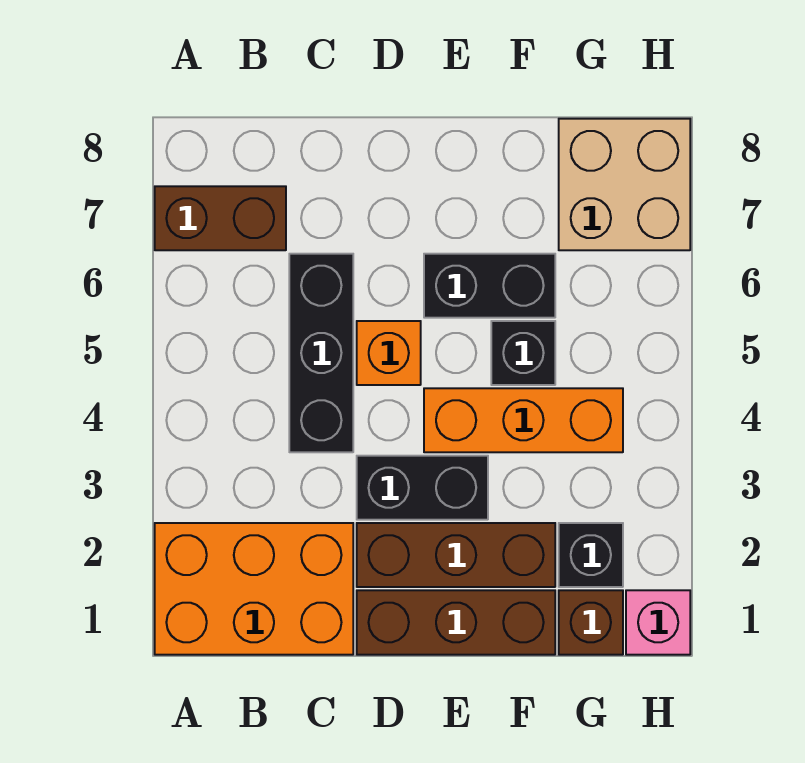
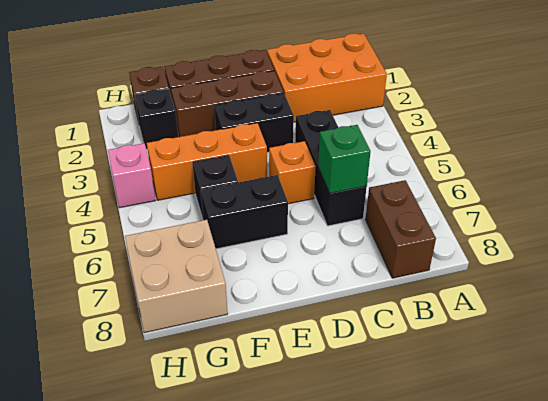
brown brick A7:B7 level 1 -> brown brick B7:B8 level 1
none -> green brick C6 level 2
pink brick H1 level 1 -> pink brick H4 level 1

